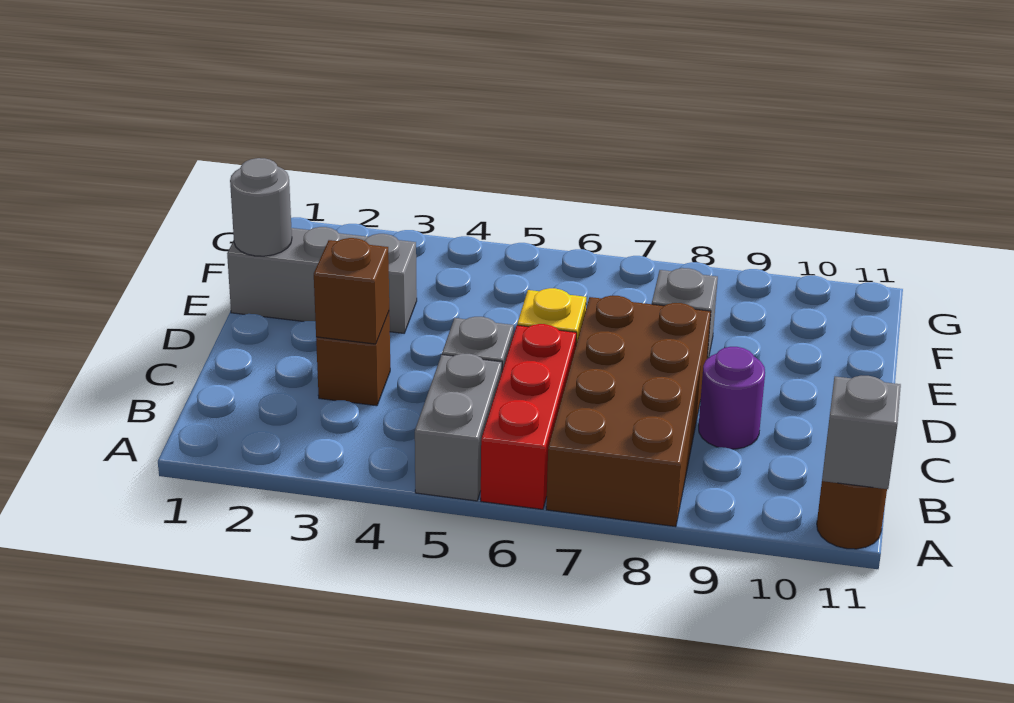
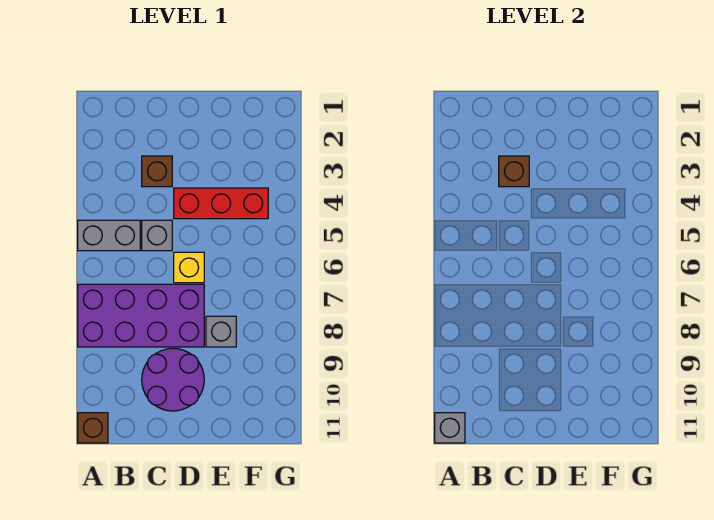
red brick A6:C6 level 1 -> red brick D4:F4 level 1
brown brick A7:D8 level 1 -> purple brick A7:D8 level 1
brown round brick A11 level 1 -> brown brick A11 level 1
purple round brick C9 level 1 -> purple round brick C9:D10 level 1
grey brick E1:E3 level 1 -> none
grey round brick E1 level 2 -> none

